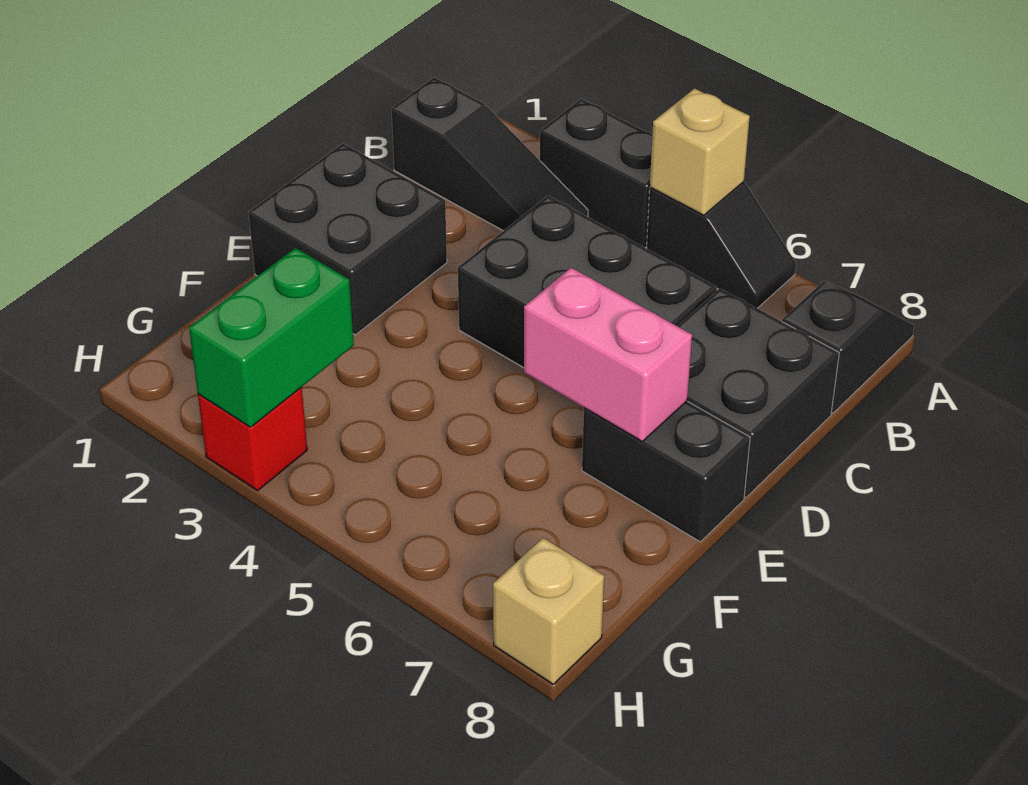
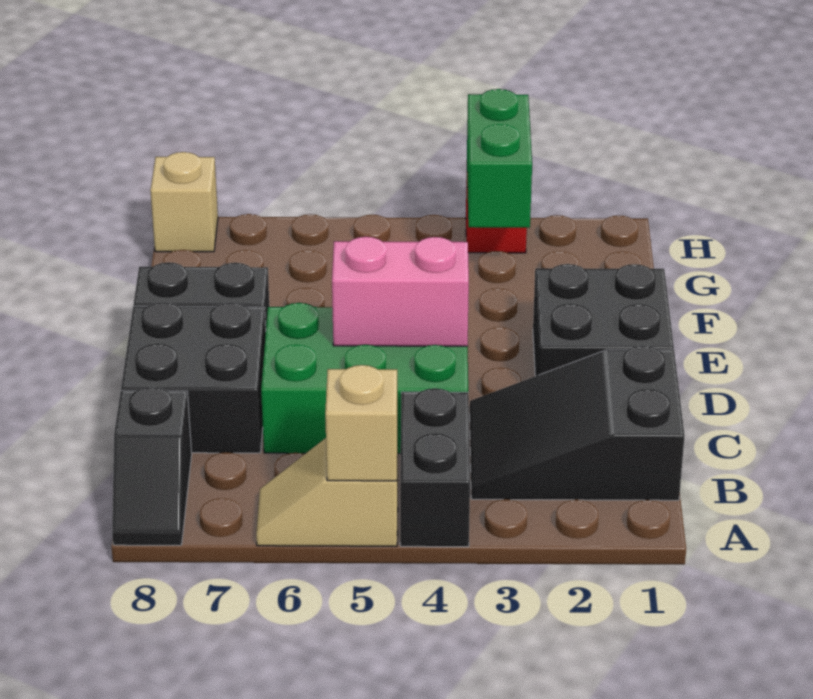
black brick A3:A4 level 1 -> black brick A4:B4 level 1
black slope A5:A6 level 1 top 5 -> tan slope A5:A6 level 1 top 5
black slope B1:B3 level 1 top 1 -> black slope B1:C3 level 1 top 1
black brick C4:D6 level 1 -> green brick C4:D6 level 1
pink brick E6:E7 level 2 -> pink brick D4:D5 level 2

